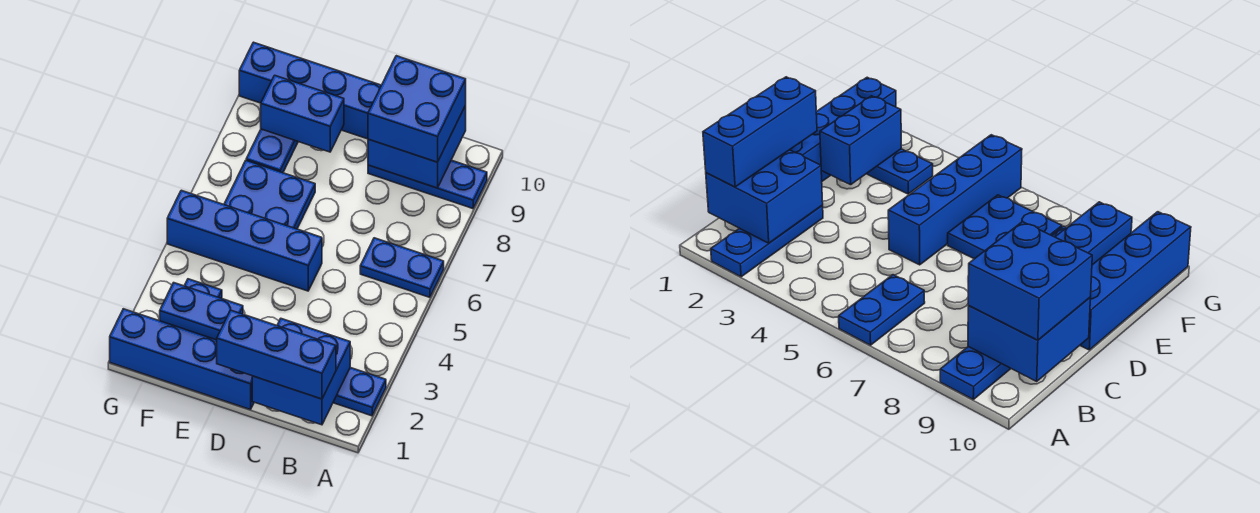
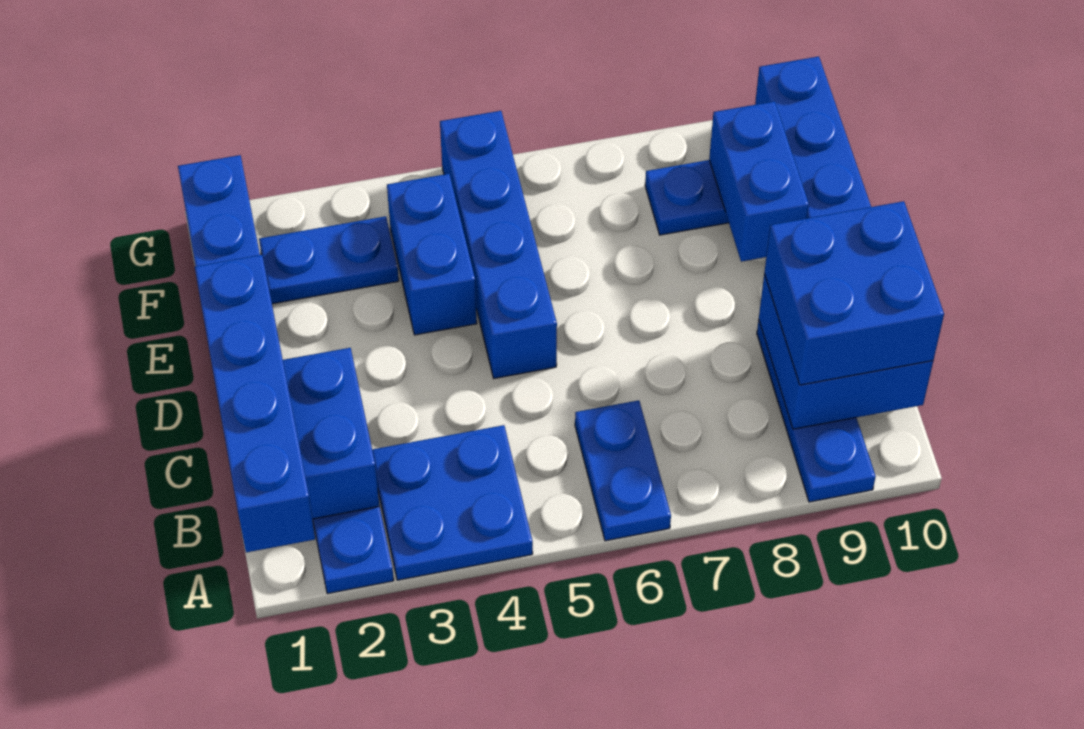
blue brick B1:D1 level 3 -> blue brick A1:D1 level 3
blue brick E2:F2 level 2 -> blue brick E4:F4 level 1
blue plate E6:F7 level 1 -> blue plate A3:B4 level 1

